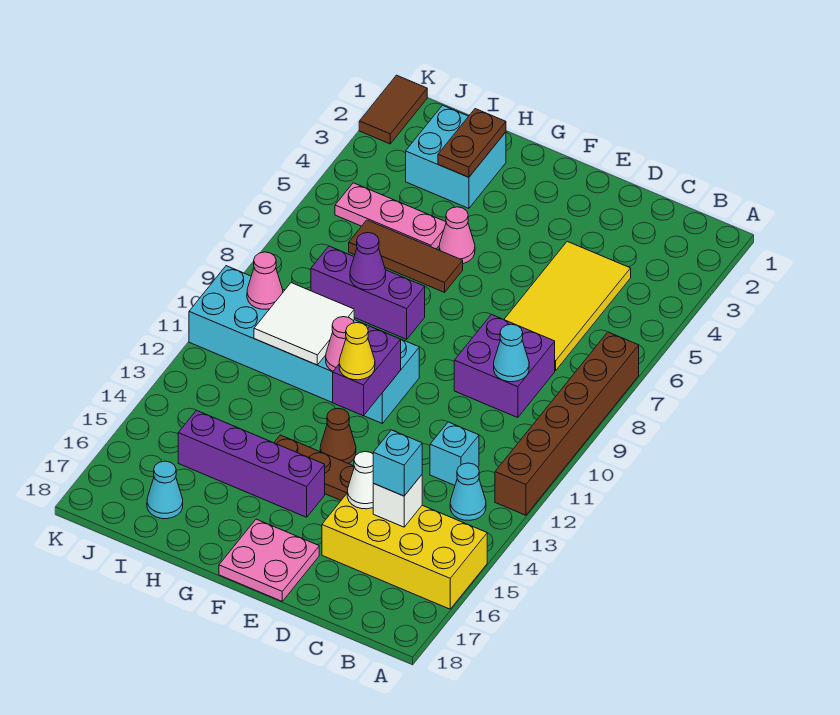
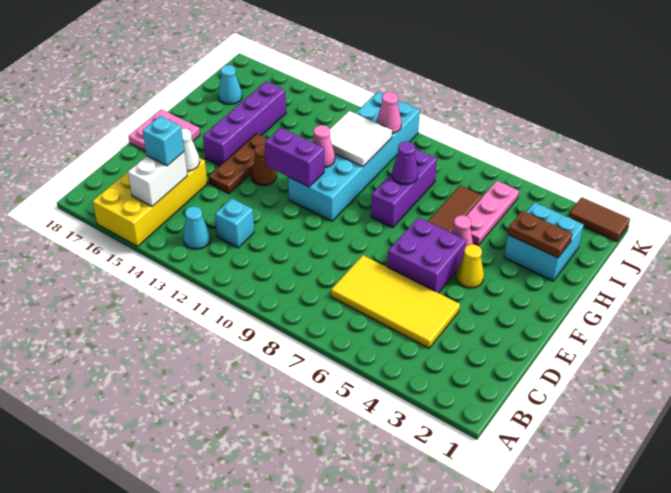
brown brick A7:A12 level 1 -> none
purple brick C8:D9 level 1 -> purple brick E5:F6 level 1
cyan cone C9 level 2 -> none
white brick C15 level 2 -> white brick B15:C15 level 2
yellow cone F12 level 3 -> yellow cone F4 level 1

